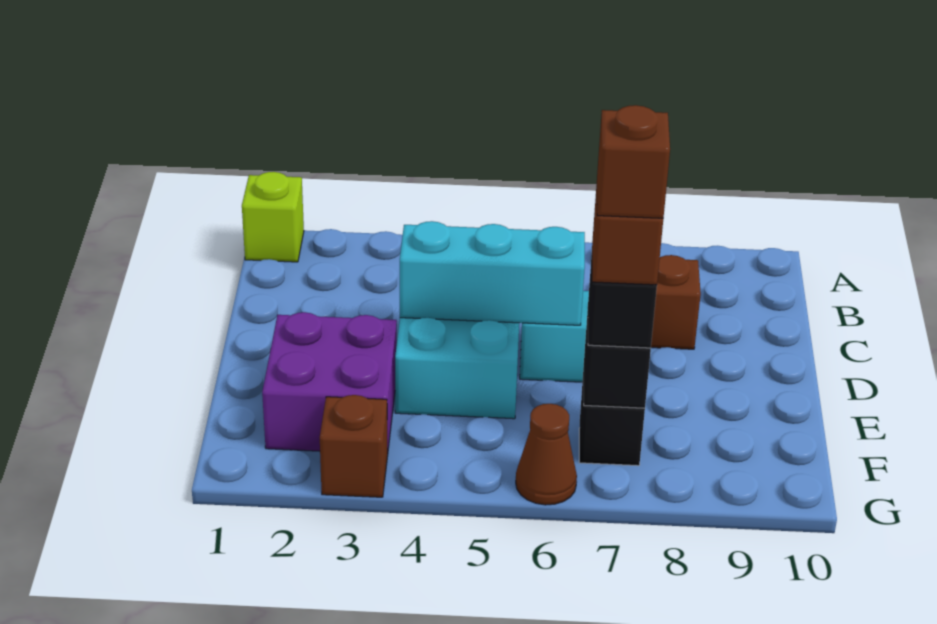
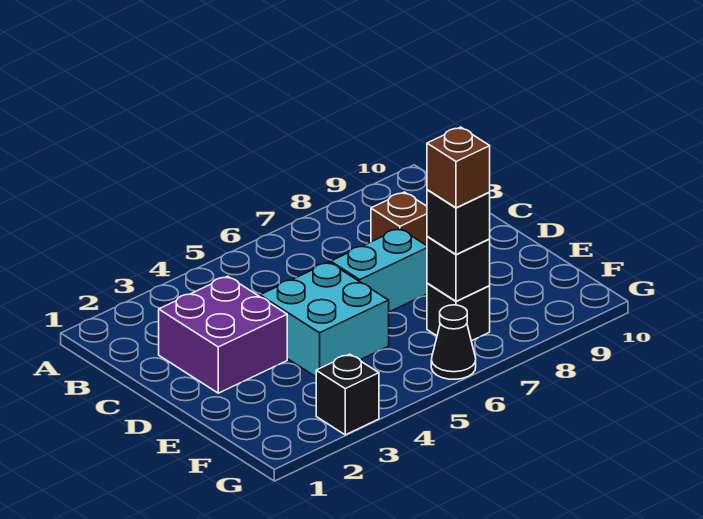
lime brick A1 level 1 -> none
cyan brick D4:D6 level 2 -> none
purple brick E2:F3 level 1 -> purple brick C2:D3 level 1
brown brick F7 level 5 -> none
brown brick G3 level 1 -> black brick G3 level 1
brown cone G6 level 1 -> black cone G6 level 1

